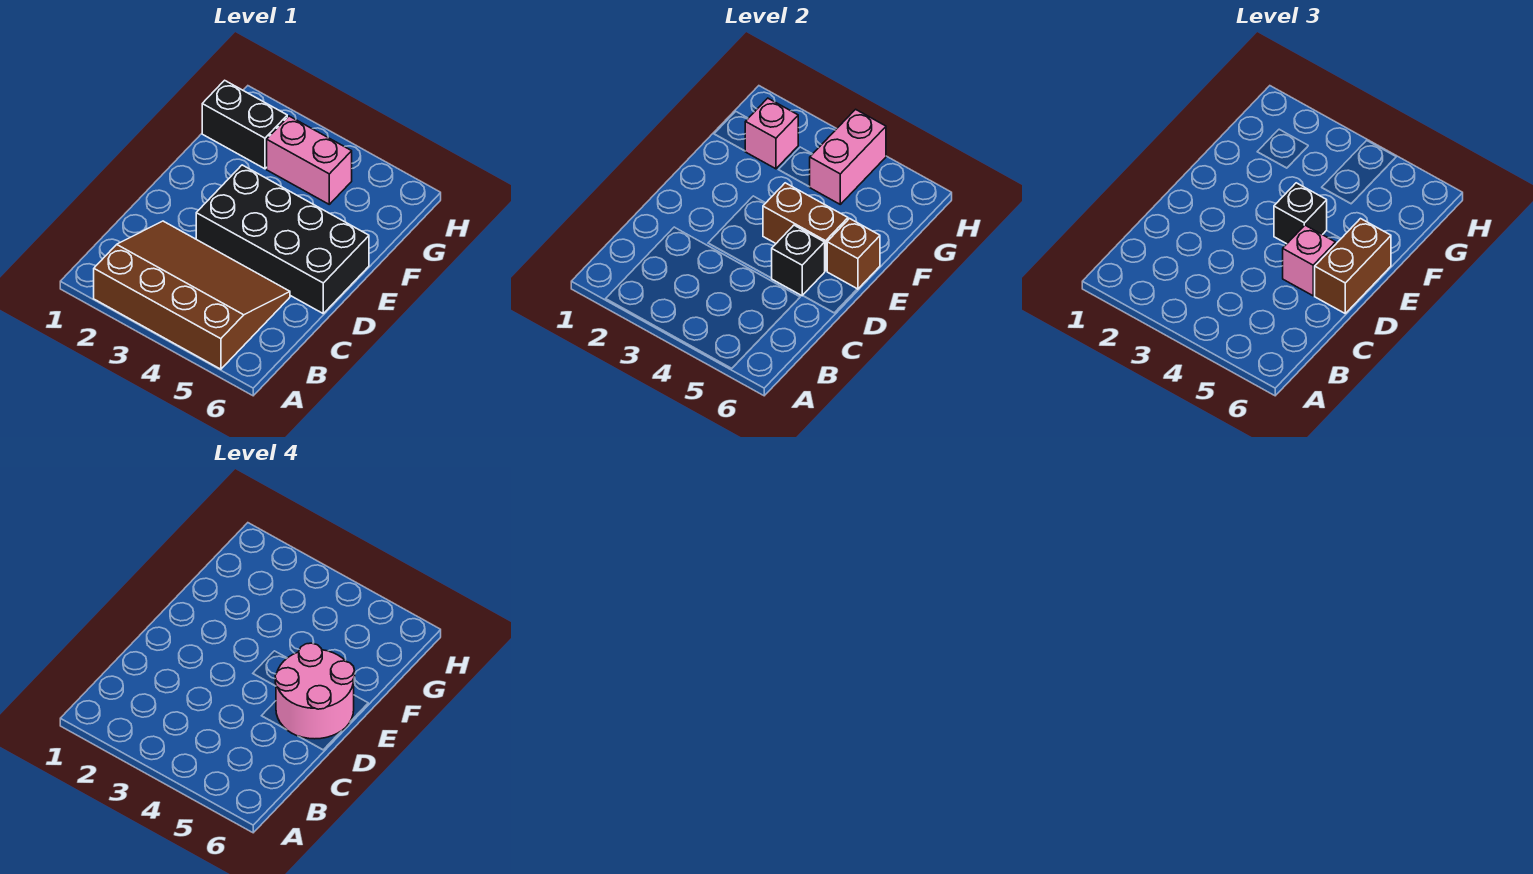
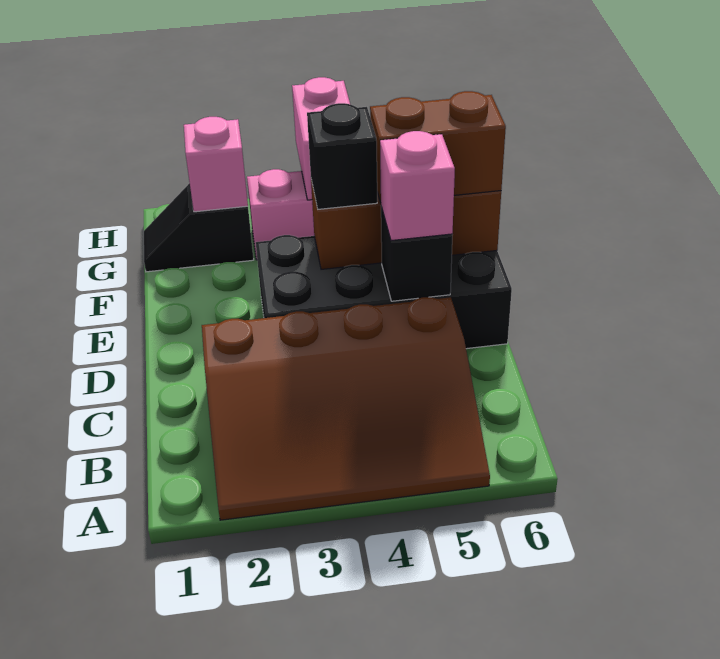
brown slope A2:C5 level 1 top A -> brown slope A2:C5 level 1 top C
pink round brick D5:E6 level 4 -> none
brown brick D6:E6 level 3 -> brown brick E5:E6 level 3
black brick G1:G2 level 1 -> black slope G1:G2 level 1 top 2

